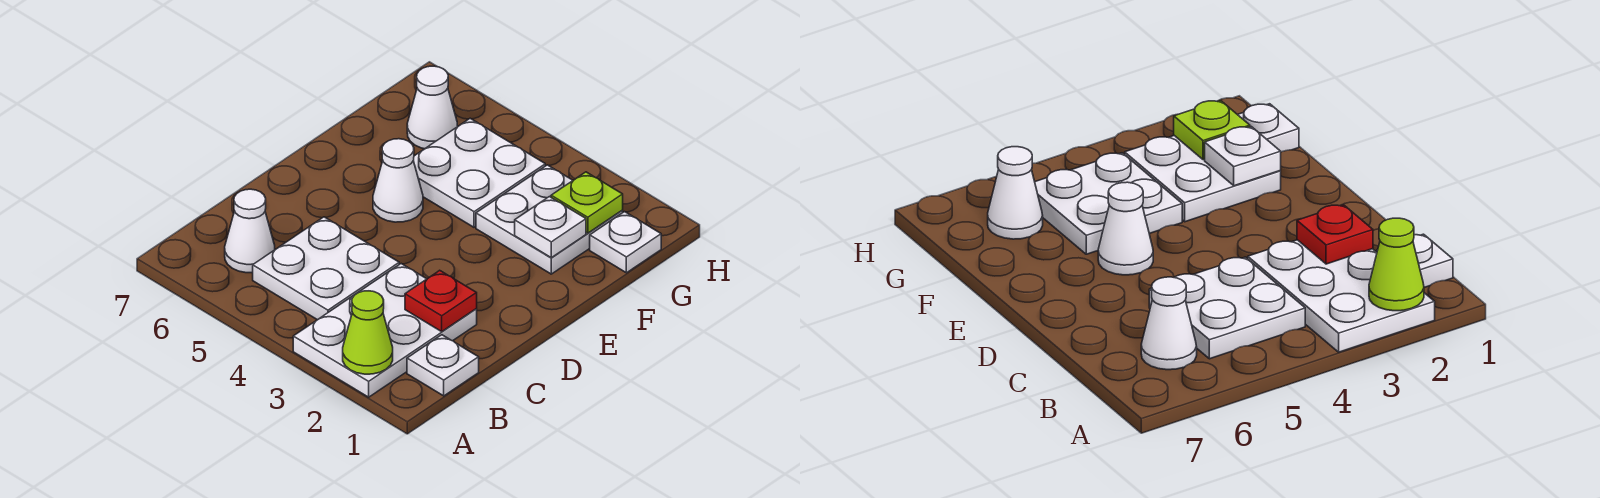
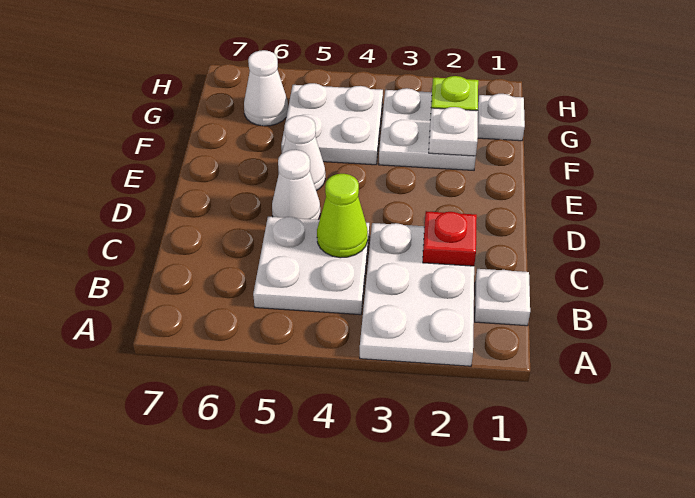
lime cone A2 level 2 -> lime cone C4 level 2
white cone B6 level 1 -> white cone D5 level 1

